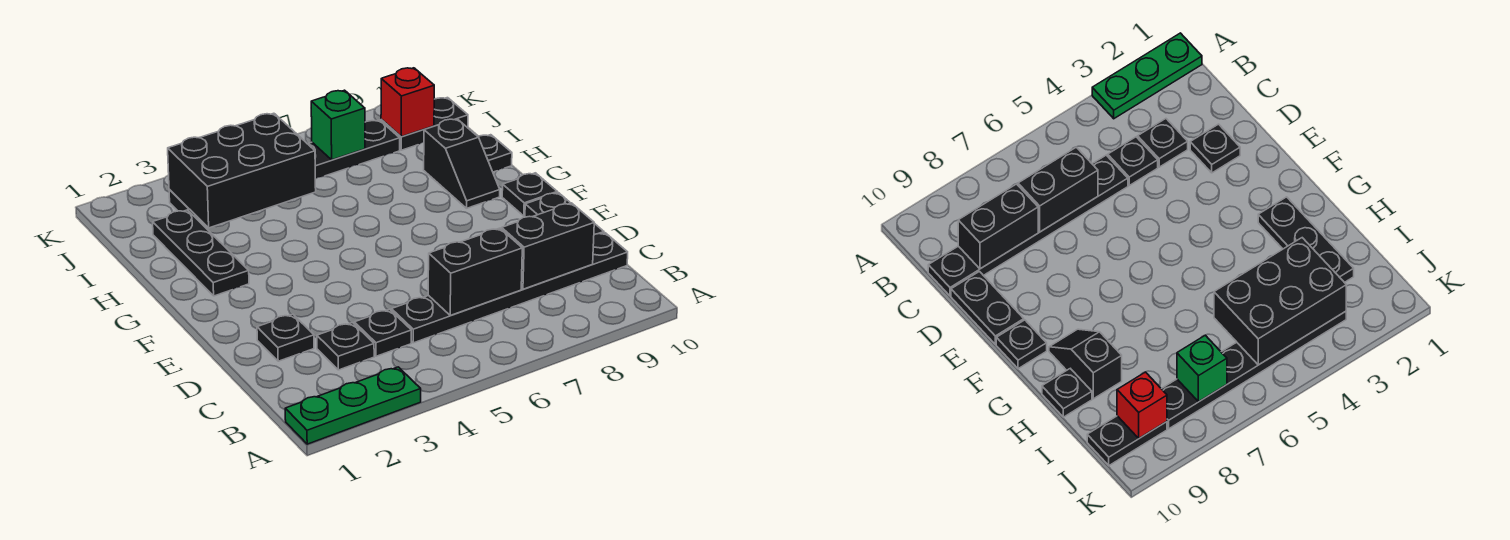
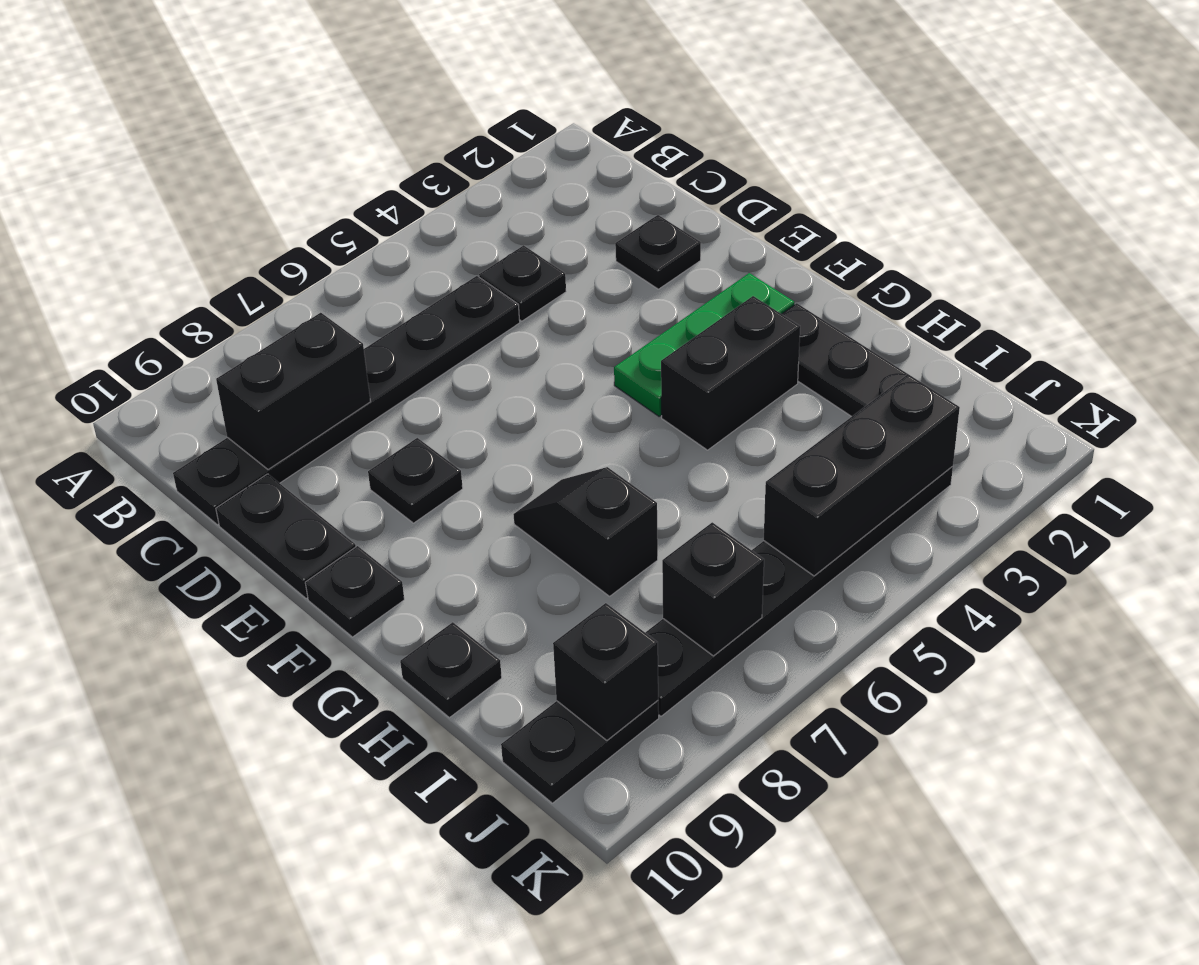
green plate A1:A3 level 1 -> green plate F2:F4 level 1
black plate C3 level 1 -> black plate E8 level 1
black brick C6:C7 level 2 -> black brick G3:G4 level 1
black slope G9:H9 level 1 top H -> black slope G7:H7 level 1 top H
black brick I3:J5 level 2 -> black brick J3:J5 level 2
green brick J7 level 2 -> black brick J7 level 2
red brick J9 level 2 -> black brick J9 level 2

